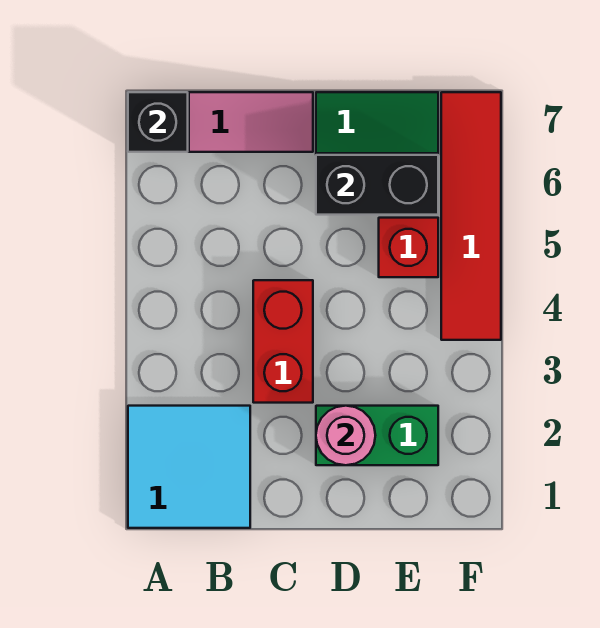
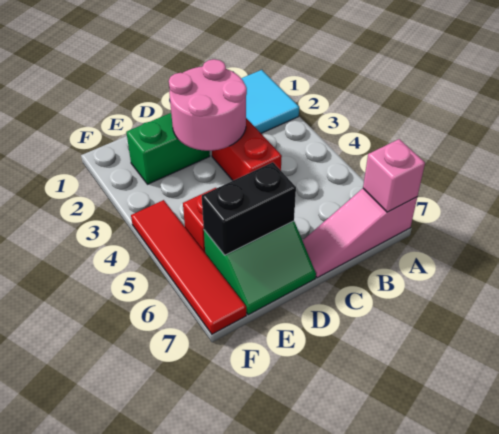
black brick A7 level 2 -> pink brick A7 level 2
pink round brick D2 level 2 -> pink round brick C2:D3 level 2

